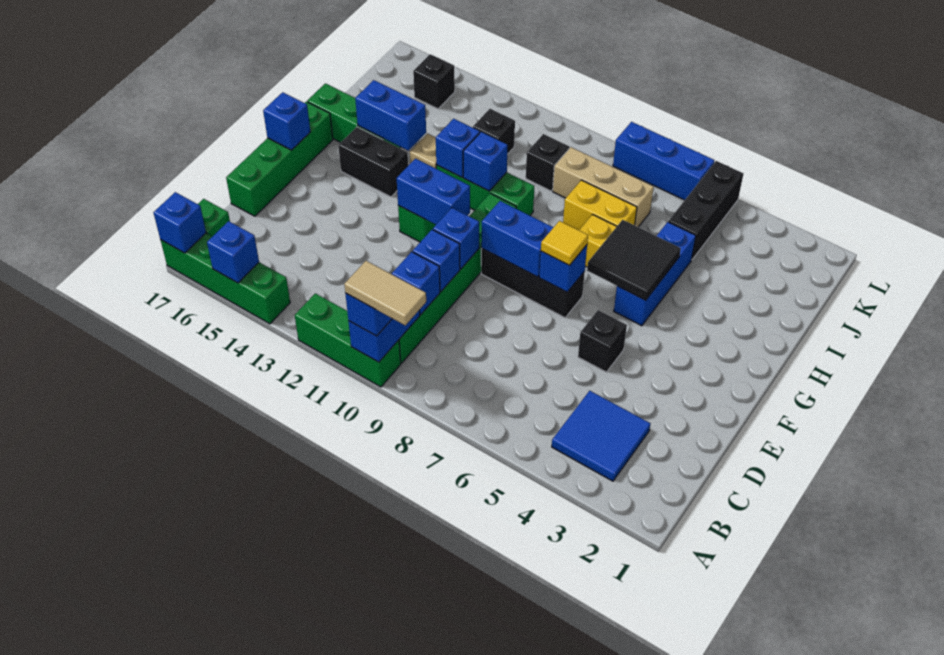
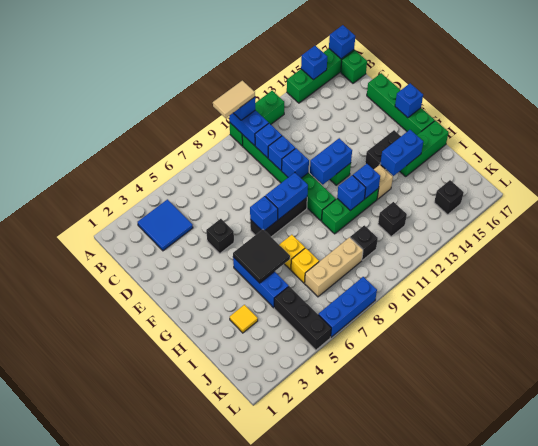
yellow tile F7 level 3 -> yellow tile I3 level 1
yellow brick I7:I8 level 1 -> yellow brick I7 level 1

